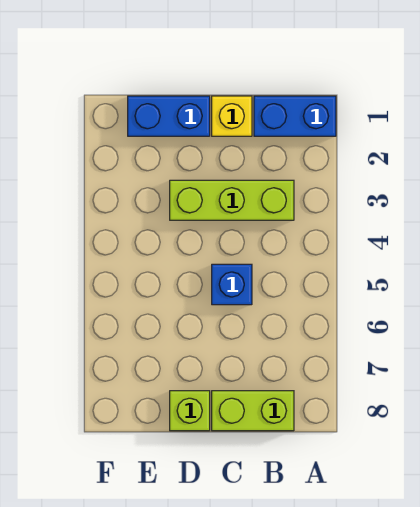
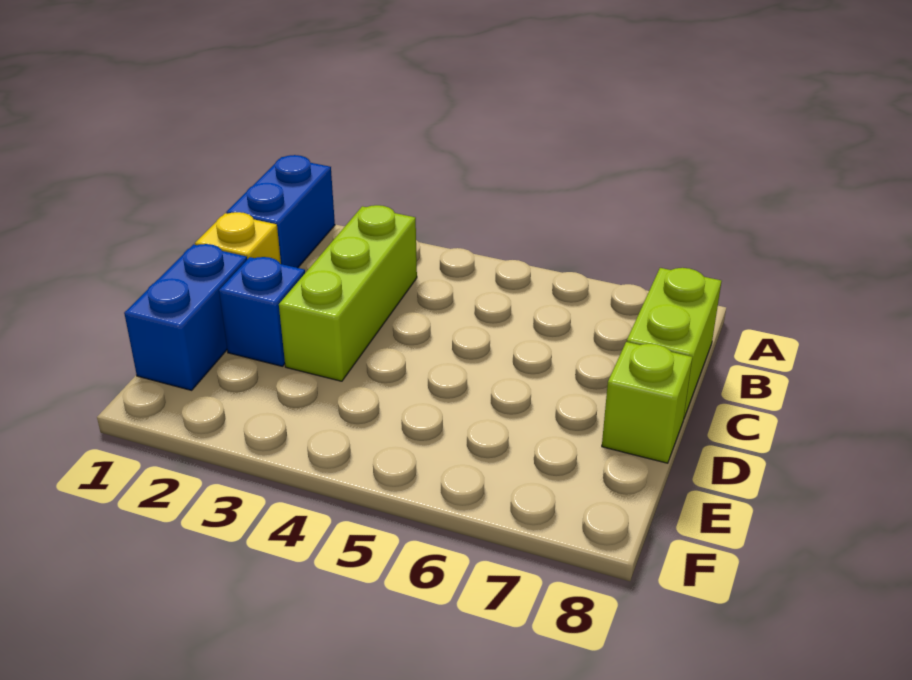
blue brick C5 level 1 -> blue brick D2 level 1

